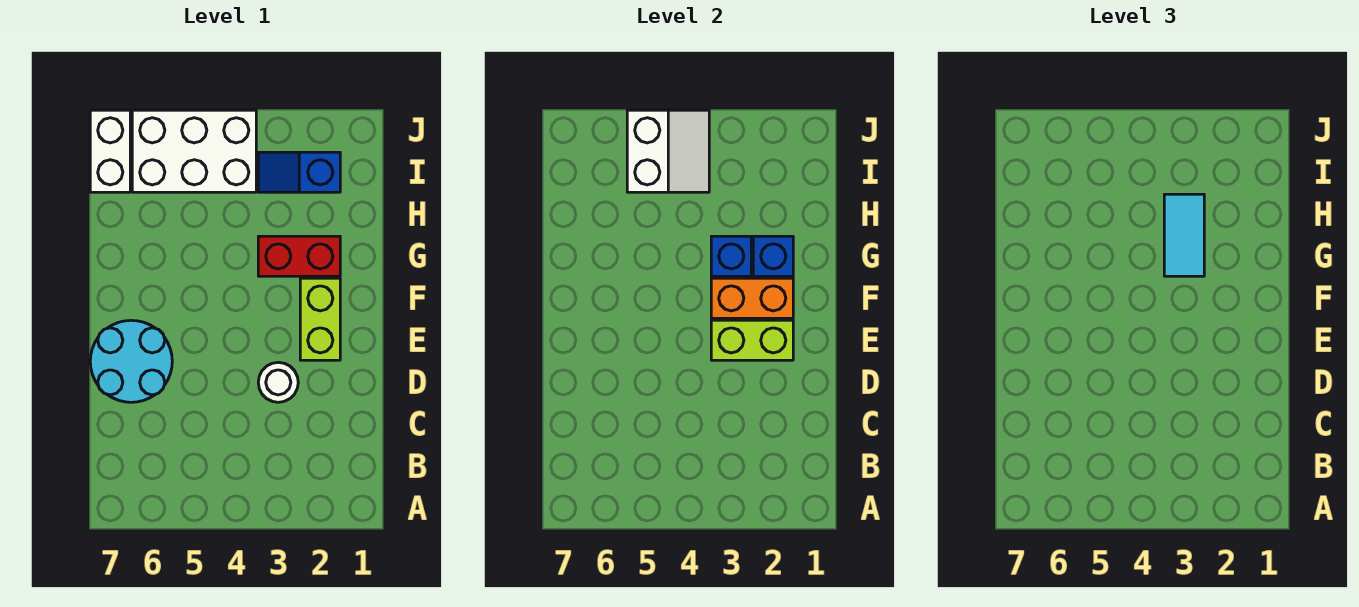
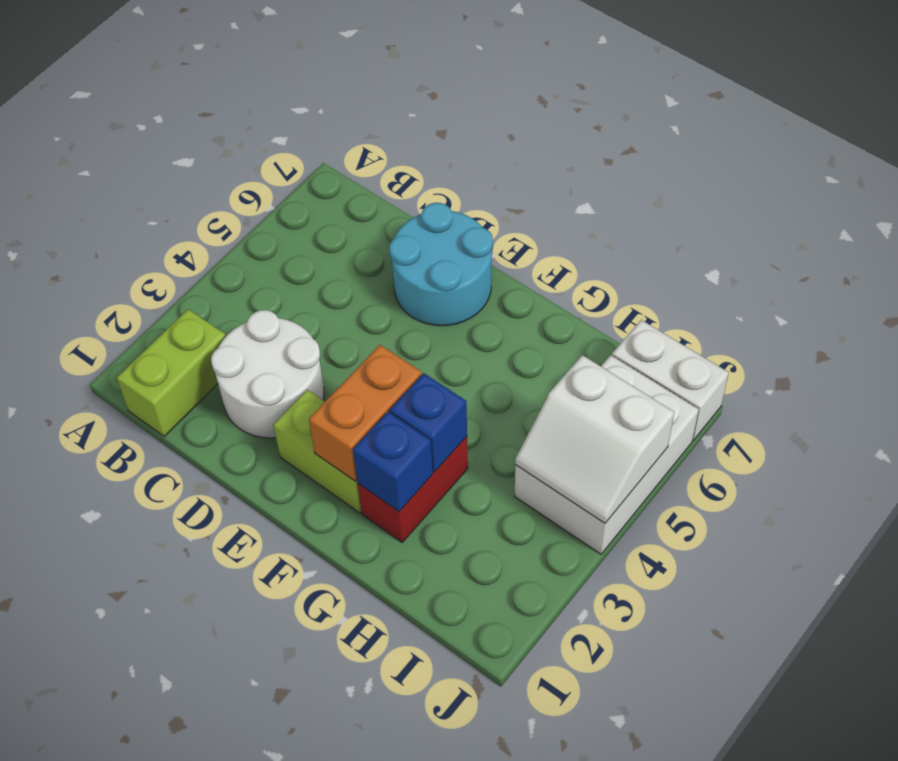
white round brick D3 level 1 -> white round brick C2:D3 level 1
lime brick E2:E3 level 2 -> lime brick B1:B2 level 1
cyan tile G3:H3 level 3 -> none
blue slope I2:I3 level 1 top 2 -> none

